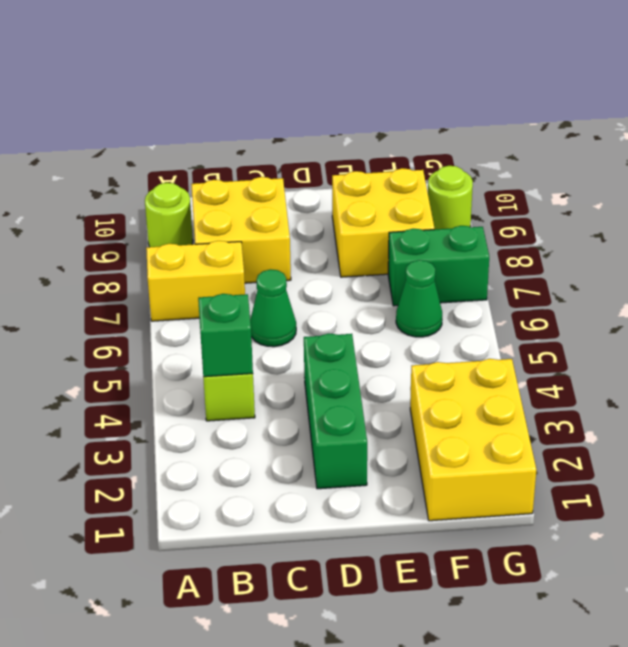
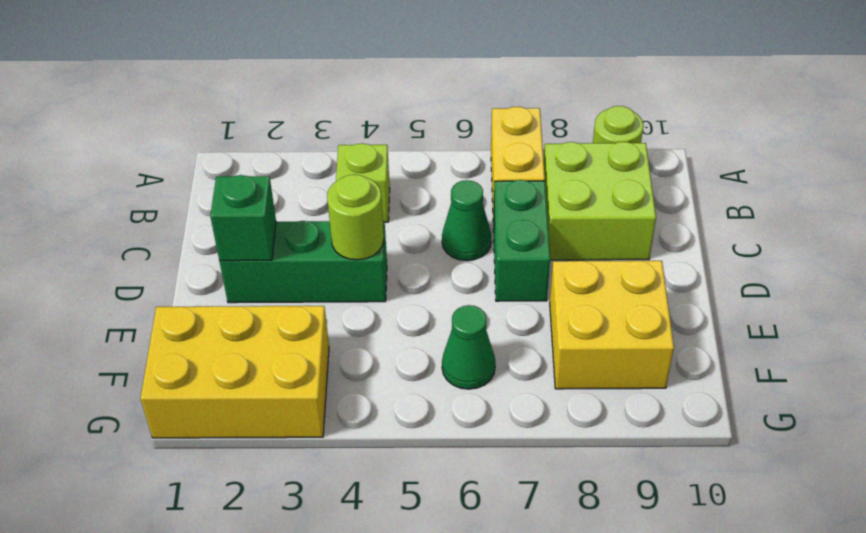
green brick B4 level 2 -> green brick D2 level 2
yellow brick B8:C9 level 1 -> lime brick B8:C9 level 1
green brick F7:G7 level 1 -> green brick C7:D7 level 1
lime round brick G9 level 1 -> lime round brick D4 level 2

